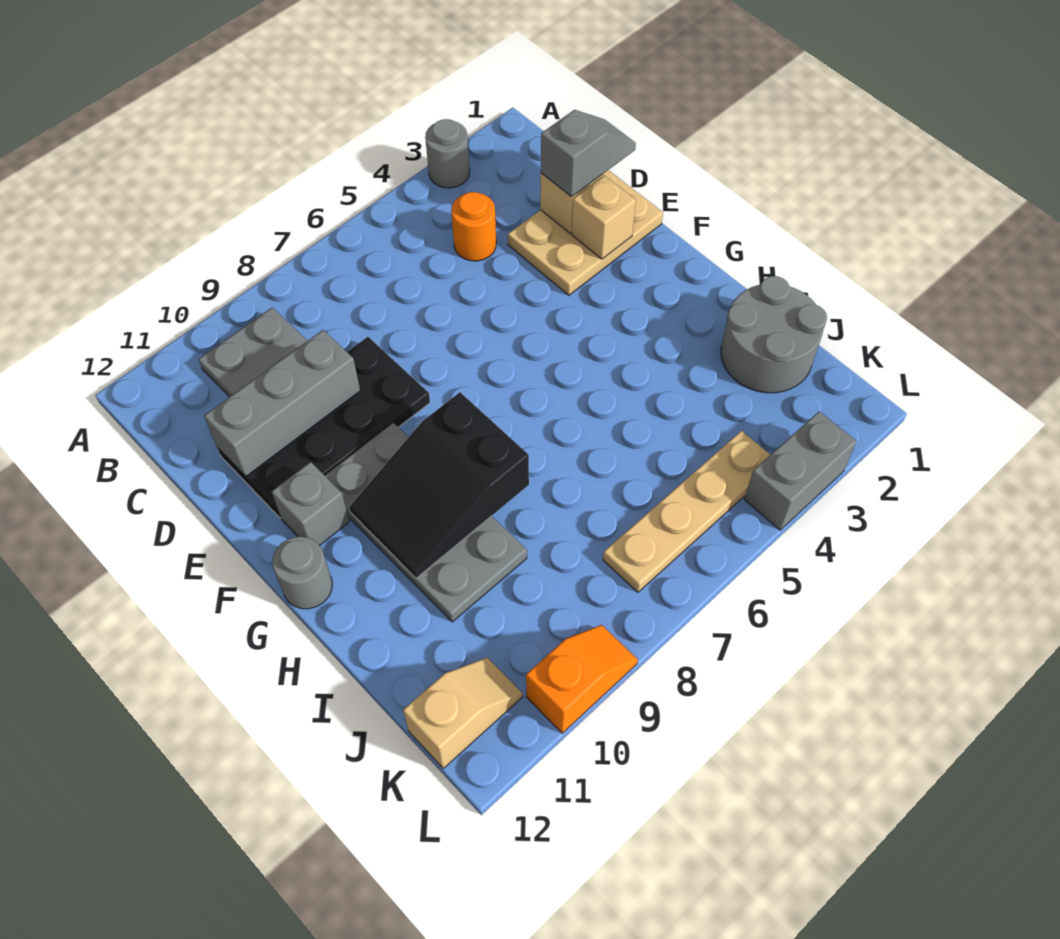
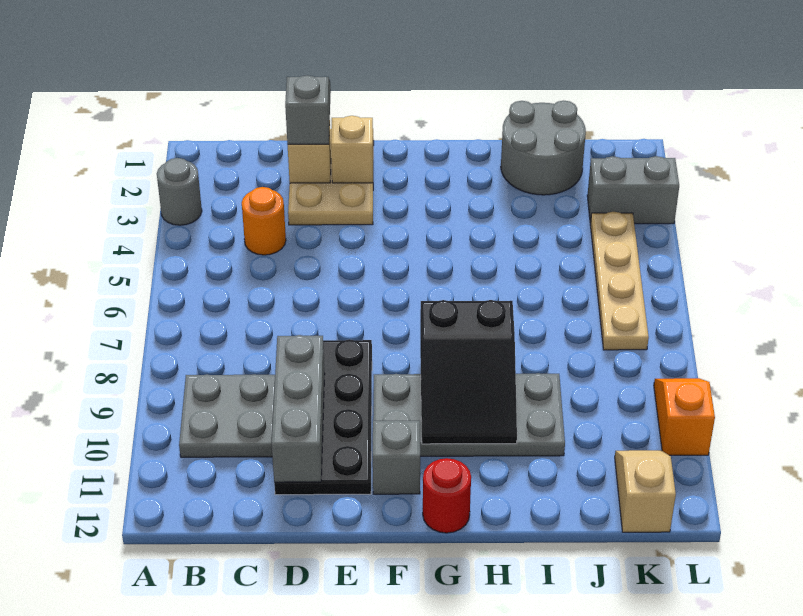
grey round brick G12 level 1 -> red round brick G12 level 1
grey brick L3:L4 level 1 -> grey brick K3:L3 level 1

